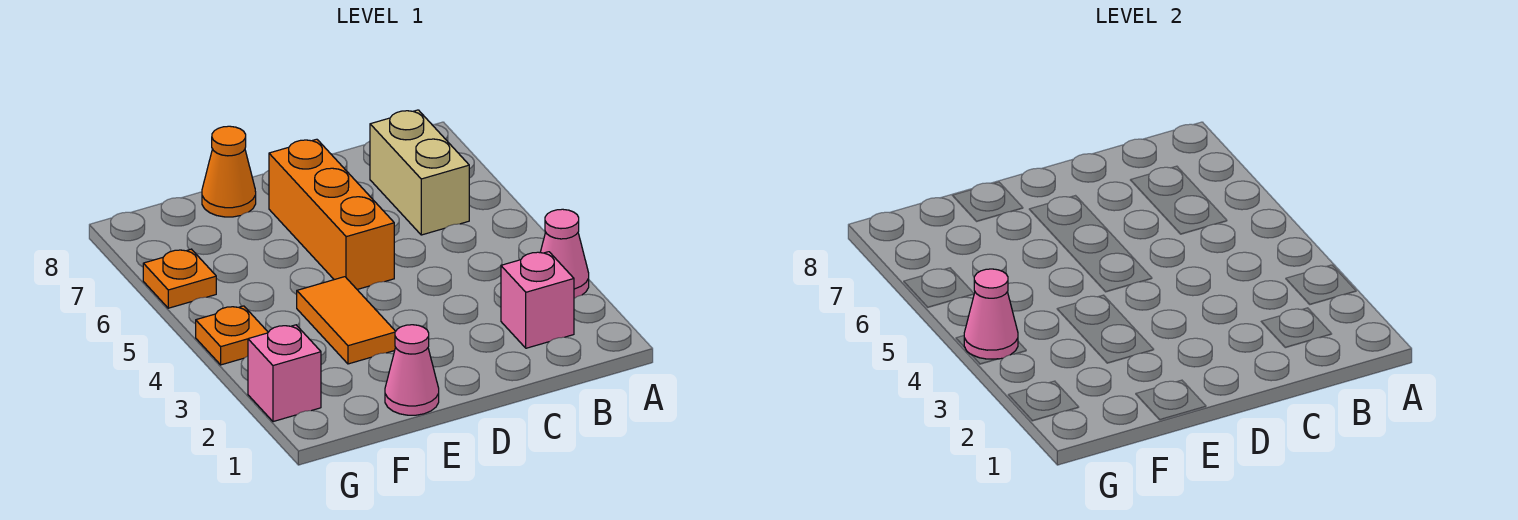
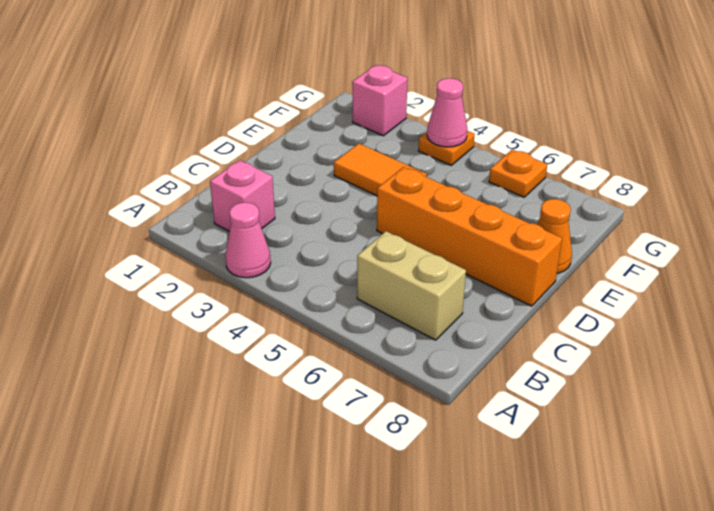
orange brick D5:D7 level 1 -> orange brick D5:D8 level 1
pink cone E1 level 1 -> none

